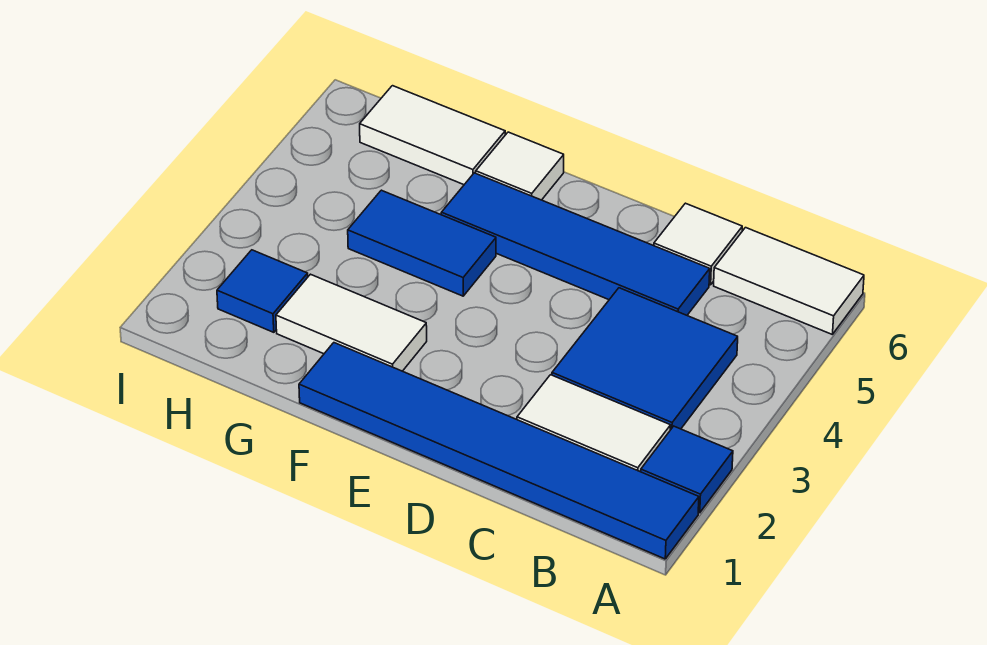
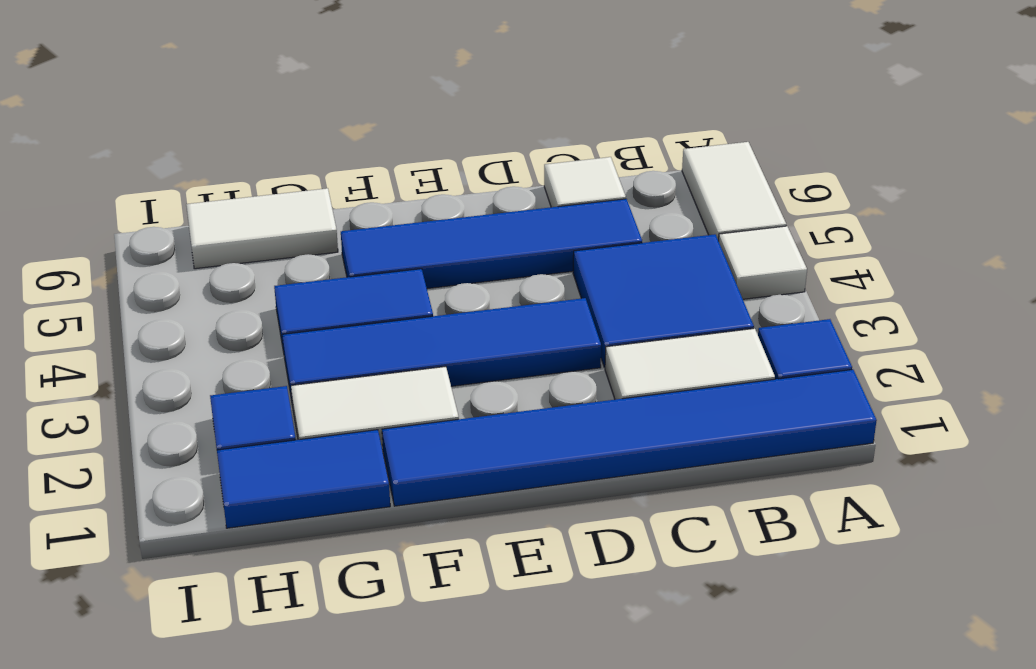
white tile A6:B6 level 1 -> white tile A5:A6 level 1
none -> blue tile D3:G3 level 1
white tile F6 level 1 -> white tile A4 level 1
none -> blue tile G1:H1 level 1

